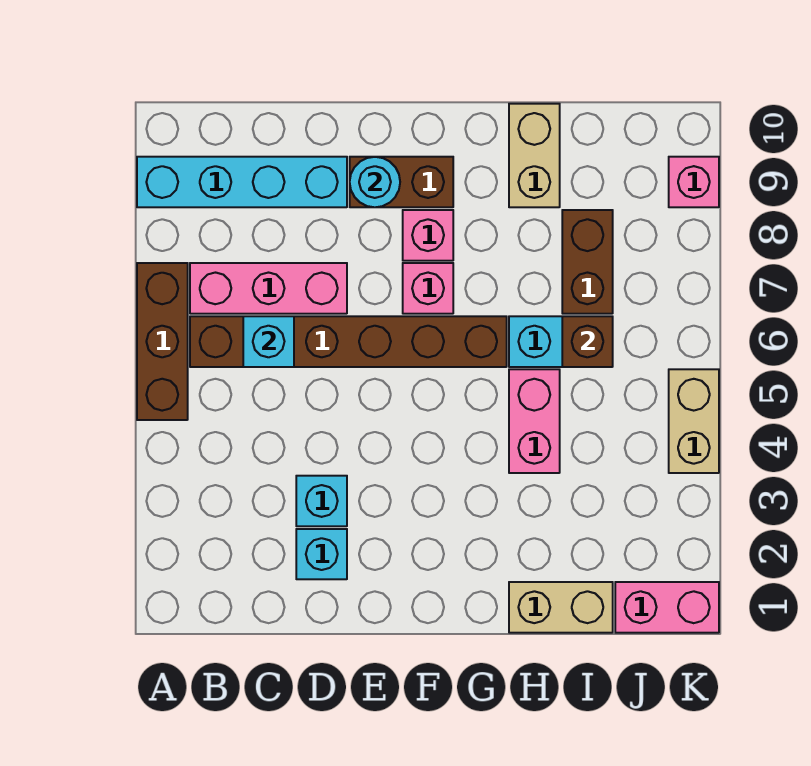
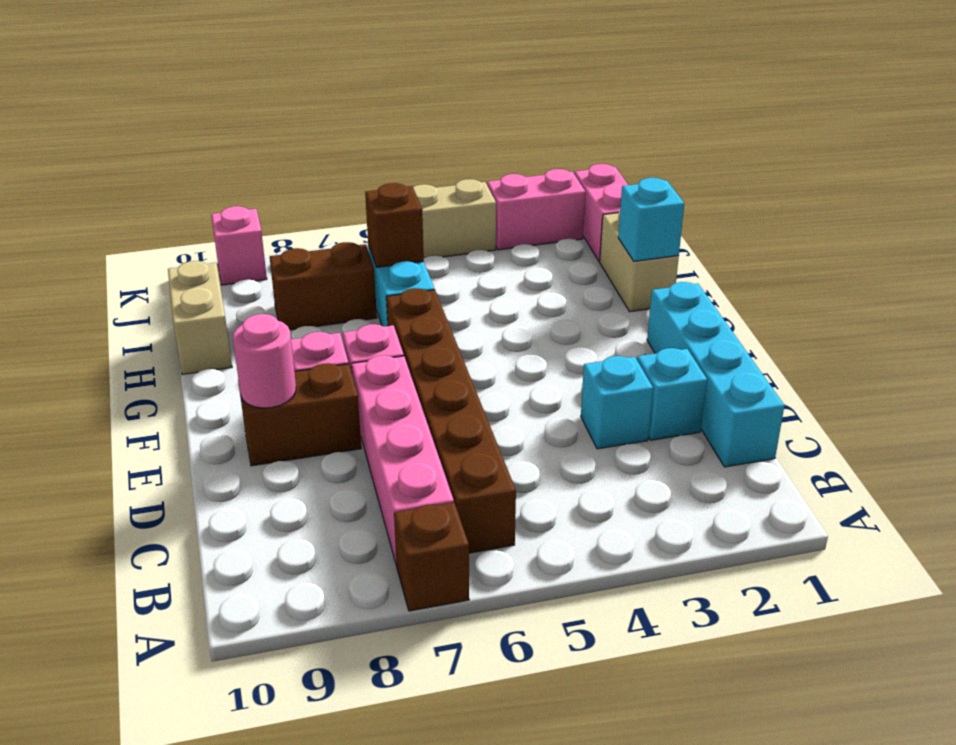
brown brick A5:A7 level 1 -> brown brick A7 level 1
cyan brick A9:D9 level 1 -> cyan brick C1:F1 level 1
pink brick B7:D7 level 1 -> pink brick B7:E7 level 1
cyan brick C6 level 2 -> cyan brick H1 level 2
brown brick E9:F9 level 1 -> brown brick E8:E9 level 1
cyan round brick E9 level 2 -> pink round brick E9 level 2
pink brick H4:H5 level 1 -> pink brick K2:K3 level 1
tan brick H9:H10 level 1 -> tan brick H10:I10 level 1

